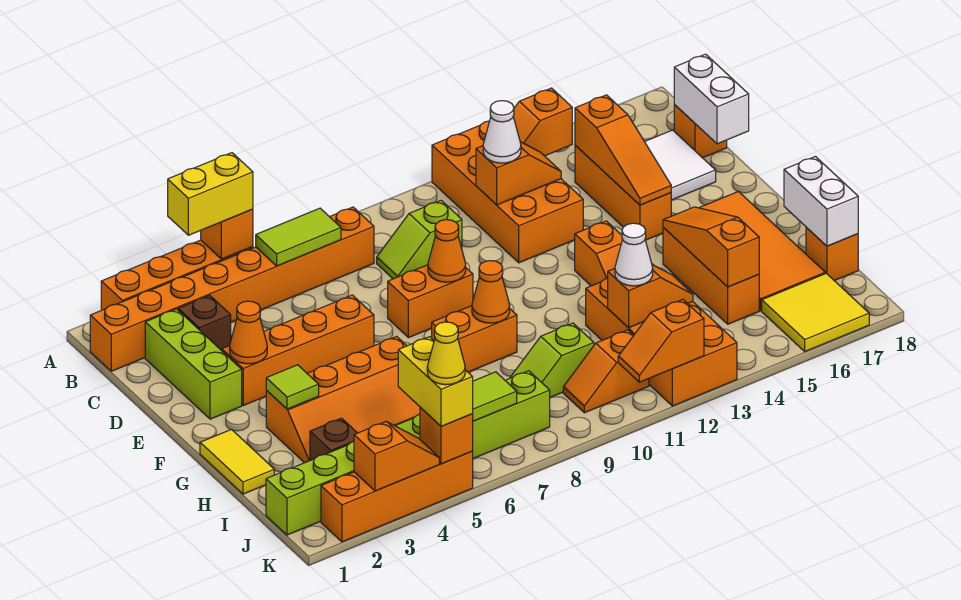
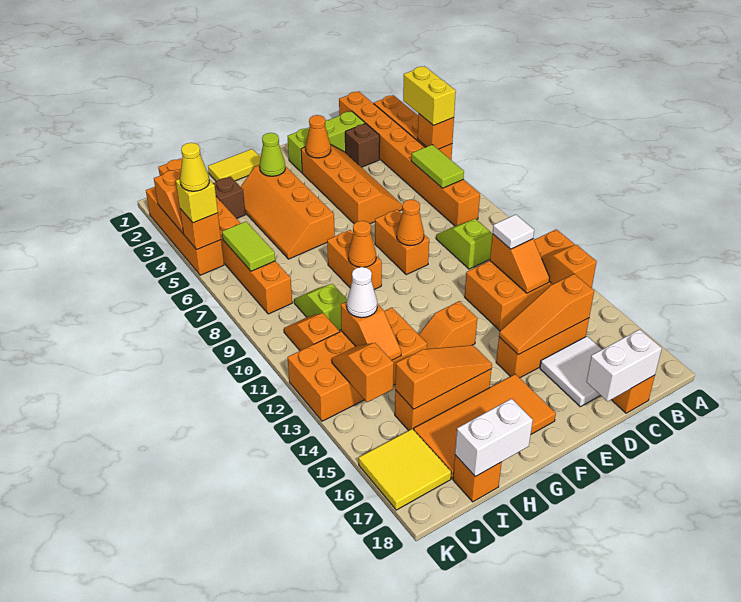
white cone C12 level 3 -> white tile C12 level 3
lime tile G3 level 2 -> lime cone G3 level 2
lime brick J1:J8 level 1 -> orange brick J1:J8 level 1
yellow brick J5:K5 level 3 -> yellow brick K5 level 3
orange slope K11:K12 level 2 top 12 -> orange slope J13:J14 level 2 top 14

